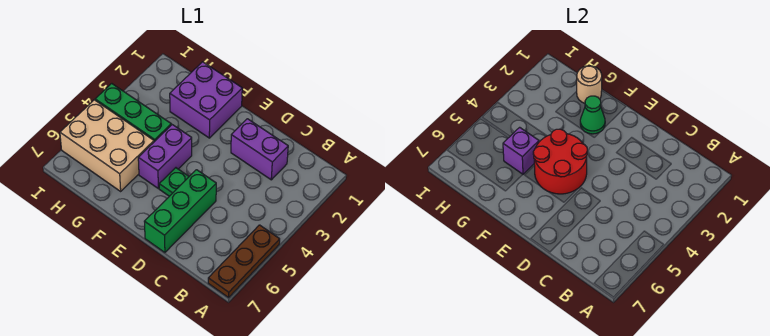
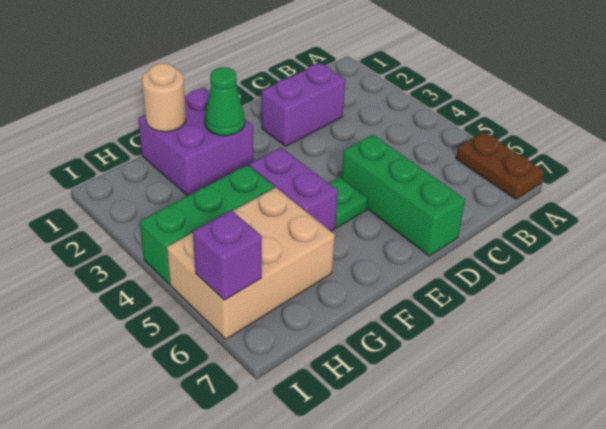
brown plate A5:A7 level 1 -> brown plate A6:A7 level 1
red round brick E4:F5 level 2 -> none
purple brick G5 level 2 -> purple brick I6 level 2

